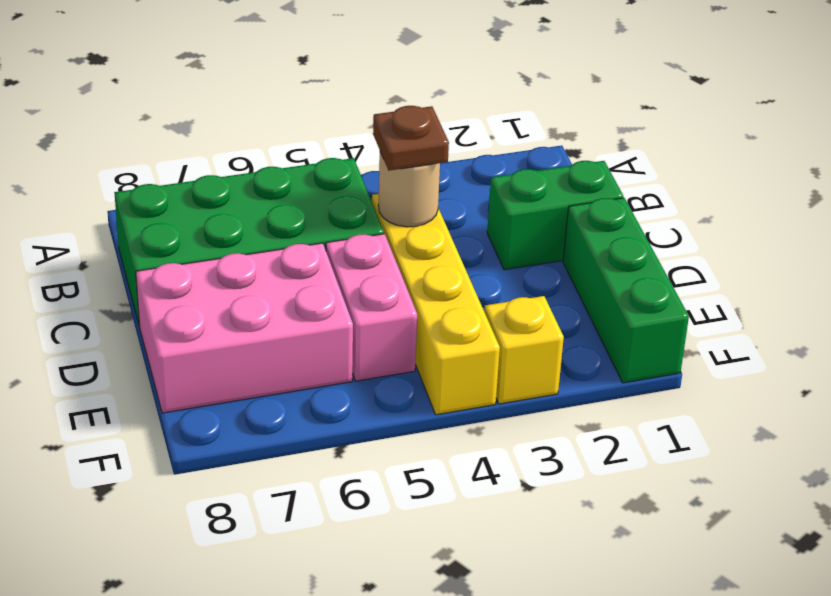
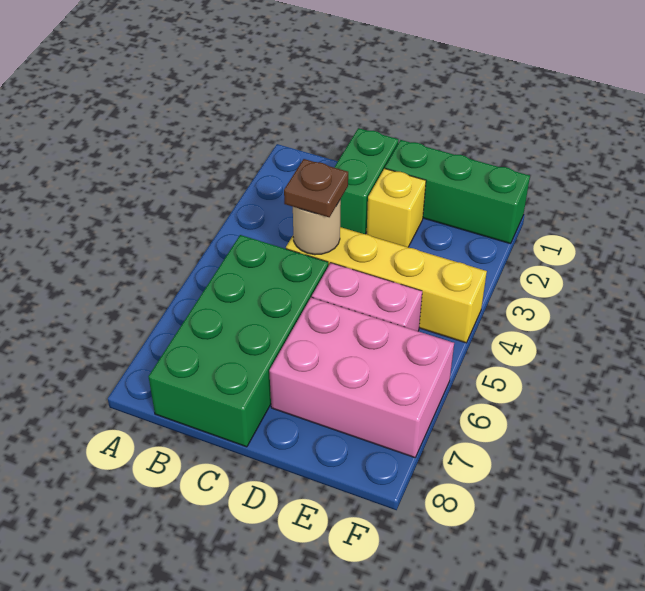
pink brick D6:E8 level 1 -> pink brick D6:F7 level 1
yellow brick F3 level 1 -> yellow brick D2 level 1

